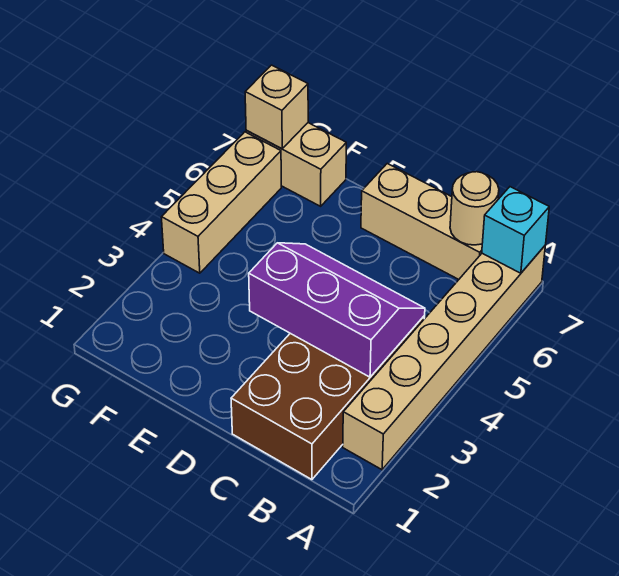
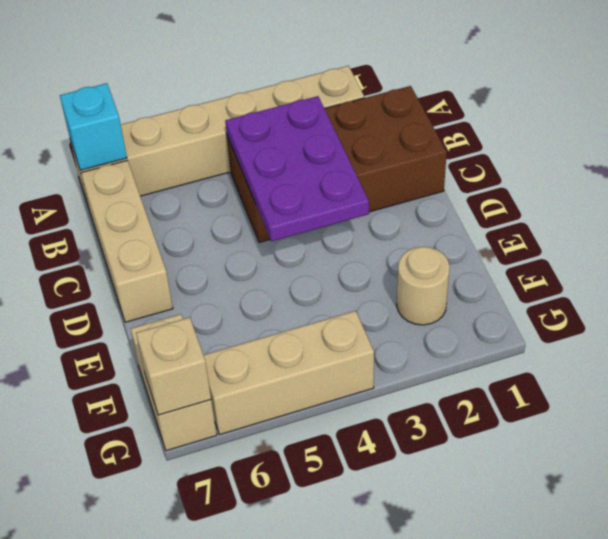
purple slope B3:D4 level 2 top 3 -> purple plate B3:D4 level 2
tan round brick B7 level 2 -> tan round brick F2 level 1

